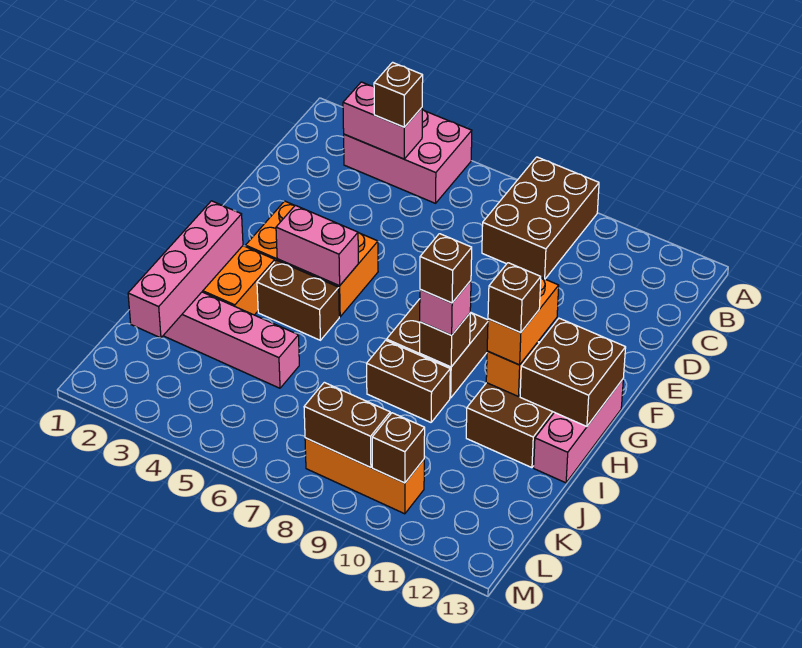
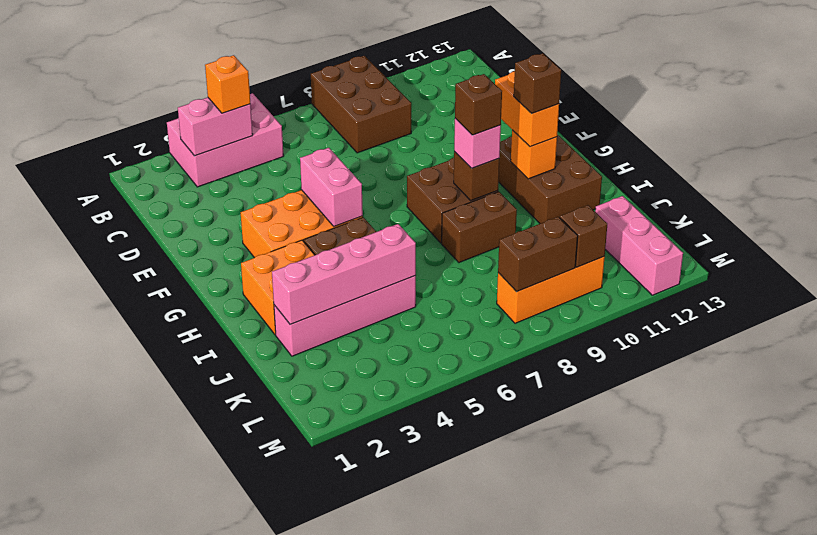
brown brick B4 level 3 -> orange brick B4 level 3
pink brick G4:G5 level 2 -> pink brick F5:G5 level 2
brown brick G12:H13 level 2 -> none
pink brick G13:I13 level 1 -> pink brick K12:M12 level 1
pink brick H2:K2 level 2 -> pink brick J2:J5 level 2

